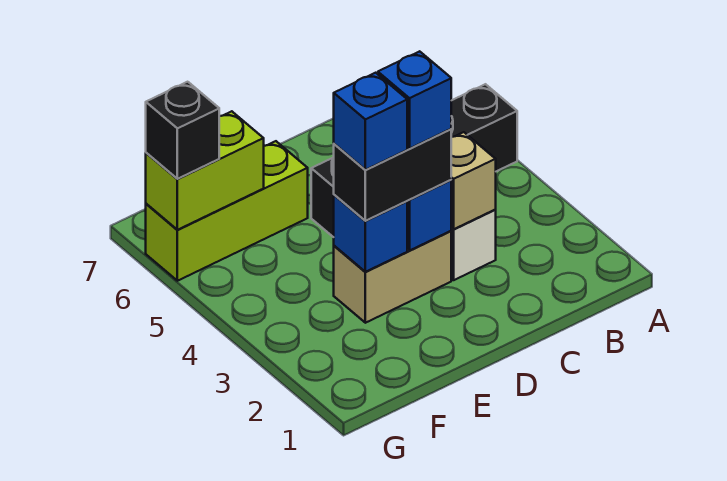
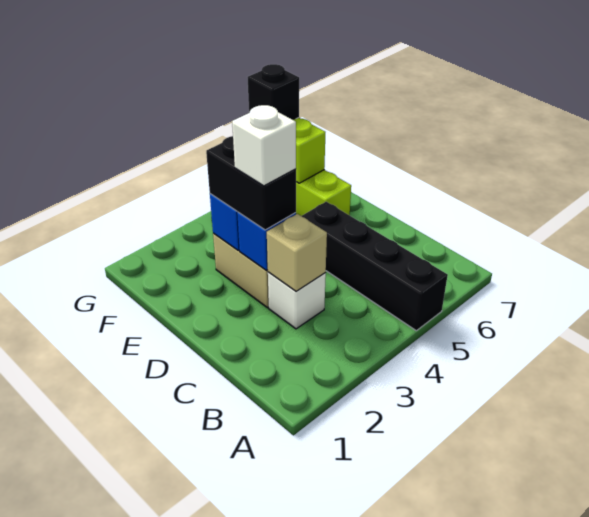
blue brick D3 level 4 -> white brick D3 level 4
blue brick E3 level 4 -> none

